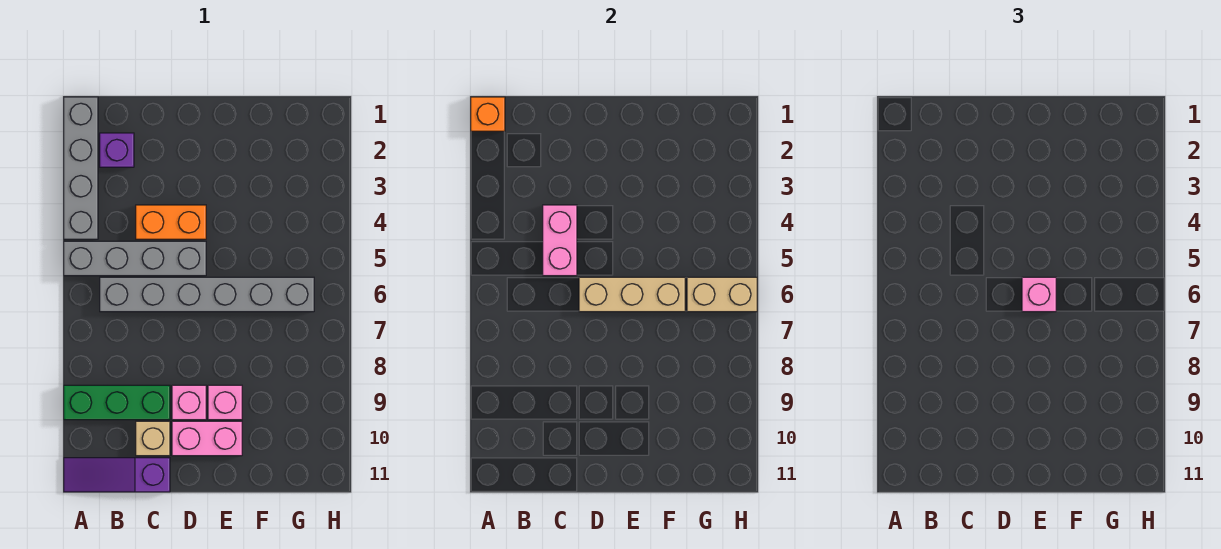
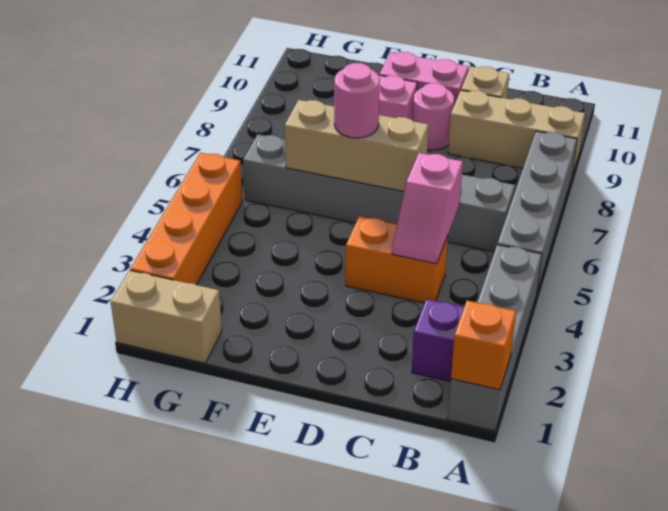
grey brick A5:D5 level 1 -> grey brick A5:A8 level 1
green brick A9:C9 level 1 -> tan brick A9:C9 level 1
purple slope A11:C11 level 1 top C -> none
pink brick C4:C5 level 2 -> pink slope C4:C5 level 2 top 5
pink brick D9 level 1 -> pink round brick D9 level 1
pink brick E6 level 3 -> pink round brick E6 level 3
tan brick G6:H6 level 2 -> tan brick G1:H1 level 1
none -> orange brick H2:H5 level 1

